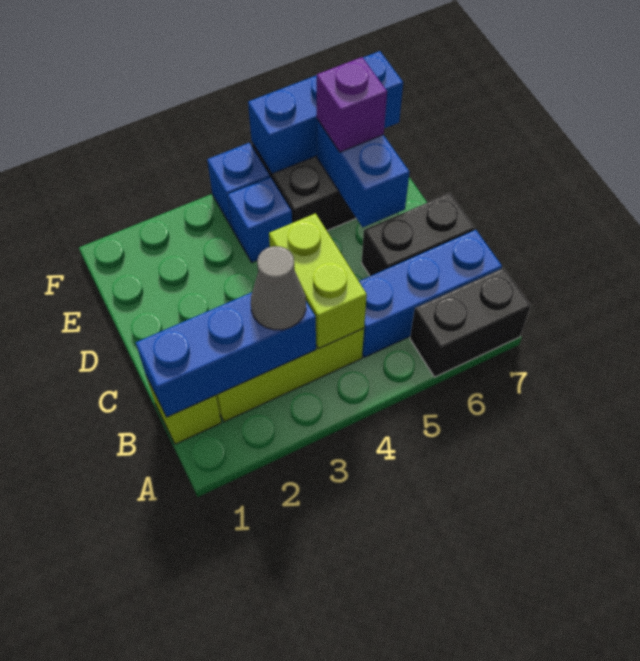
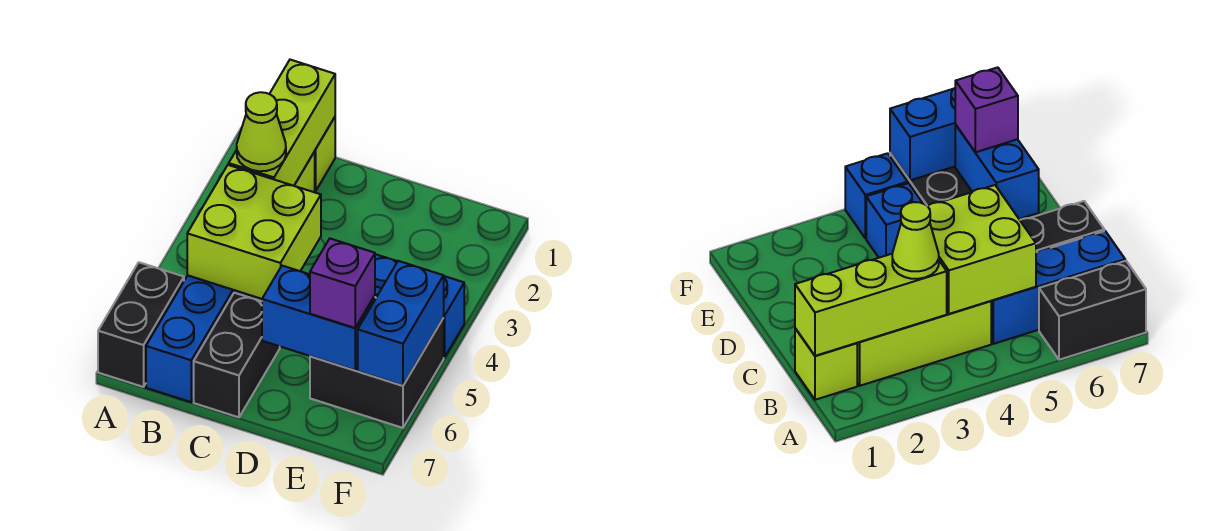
blue brick B1:B3 level 2 -> lime brick B1:B3 level 2
grey cone B3 level 3 -> lime cone B3 level 3
lime brick B4:C4 level 2 -> lime brick B4:C5 level 2
blue brick F5:F7 level 2 -> blue brick F5:F6 level 2

